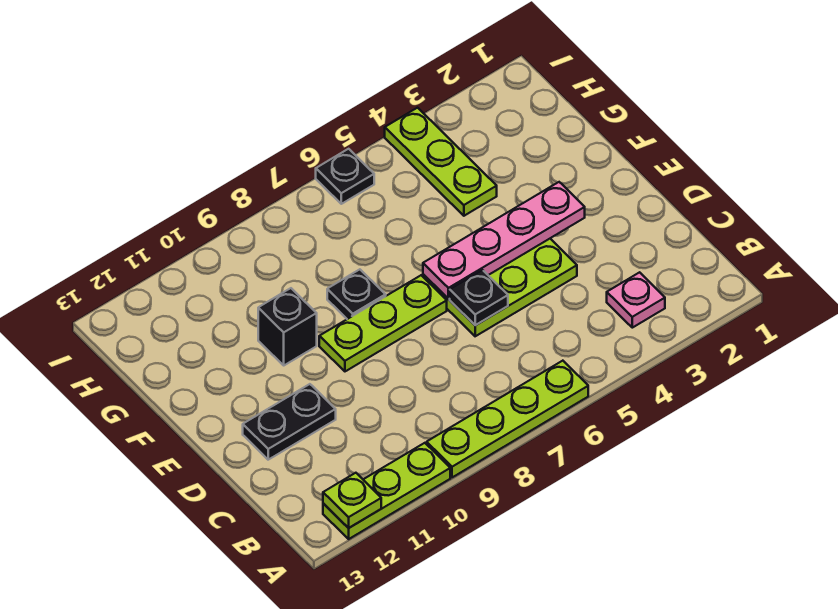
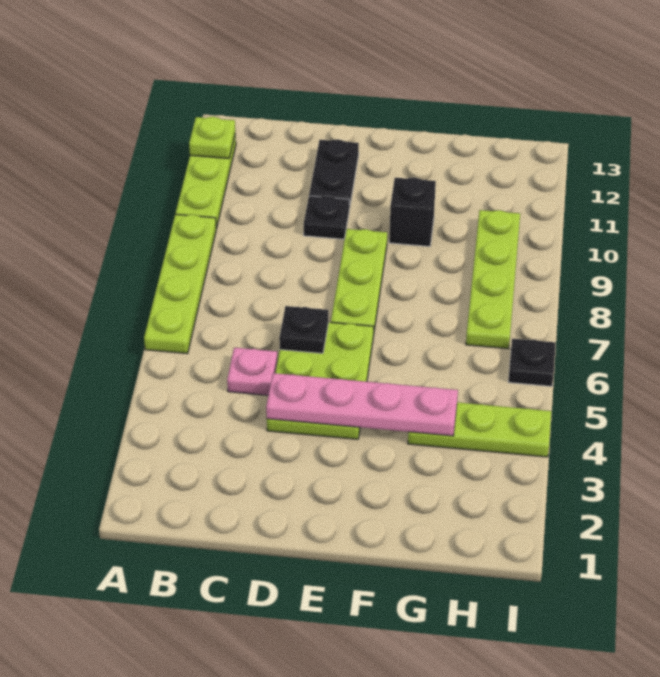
pink plate B3 level 1 -> pink plate C5 level 1
pink plate E3:E6 level 2 -> pink plate D4:G4 level 2
black plate F8 level 1 -> black plate D10 level 1
none -> lime plate H7:H10 level 1

